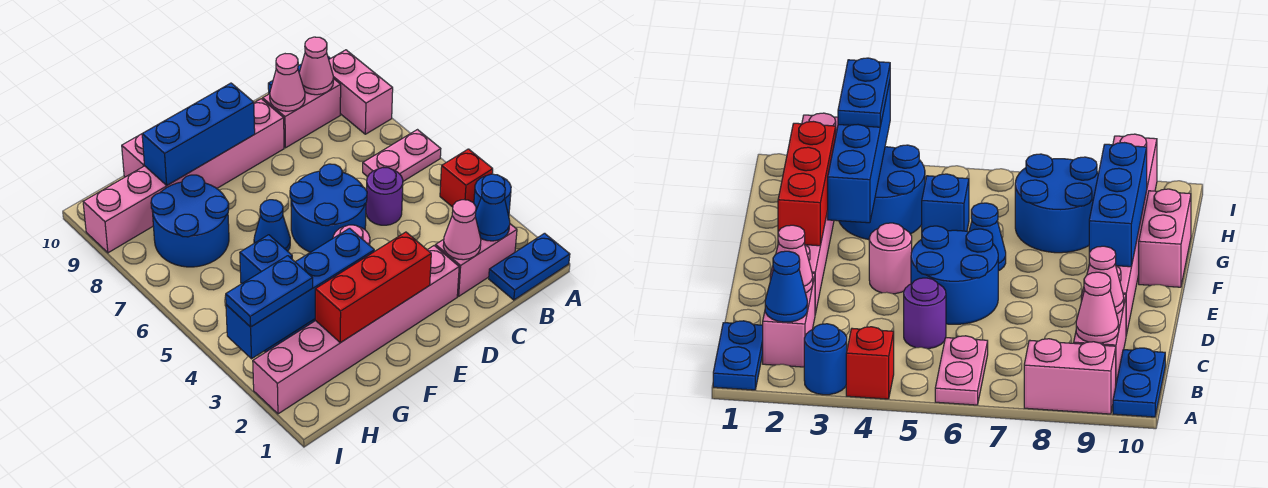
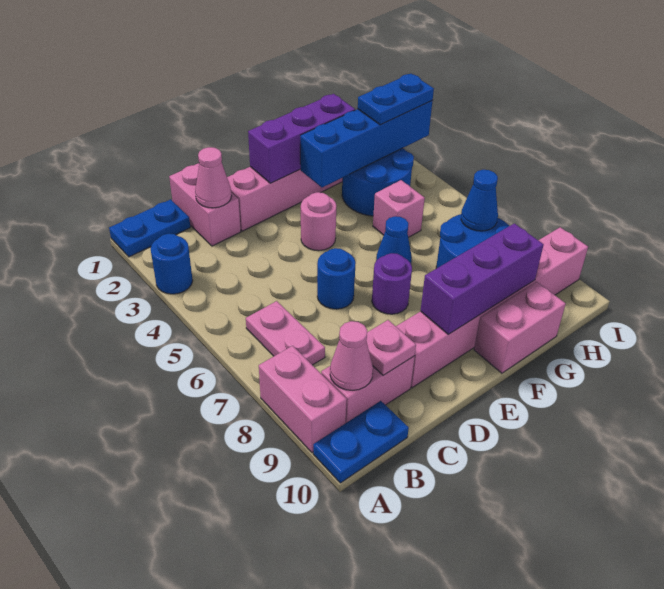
red brick A4 level 1 -> none
pink plate A6:B6 level 1 -> pink plate B6:B7 level 1
pink brick B2:C2 level 1 -> pink brick C1:C2 level 1
blue cone B2 level 2 -> blue cone H7 level 2
purple round brick C5 level 1 -> purple round brick E7 level 1
pink cone C9 level 2 -> pink plate C9 level 2
blue round brick D5:E6 level 1 -> blue round brick D6 level 1
red brick E2:G2 level 2 -> purple brick E2:G2 level 2
blue brick E9:G9 level 2 -> purple brick E9:G9 level 2
blue brick G5 level 1 -> pink brick G5 level 1

